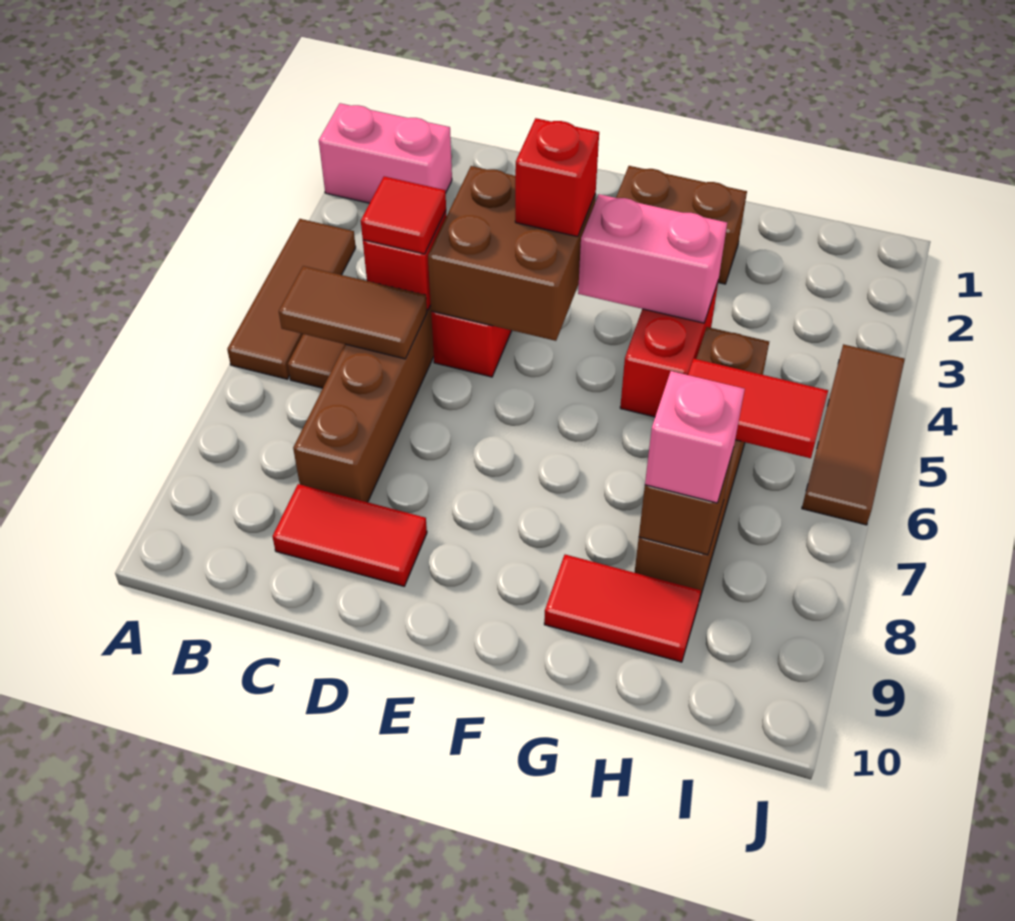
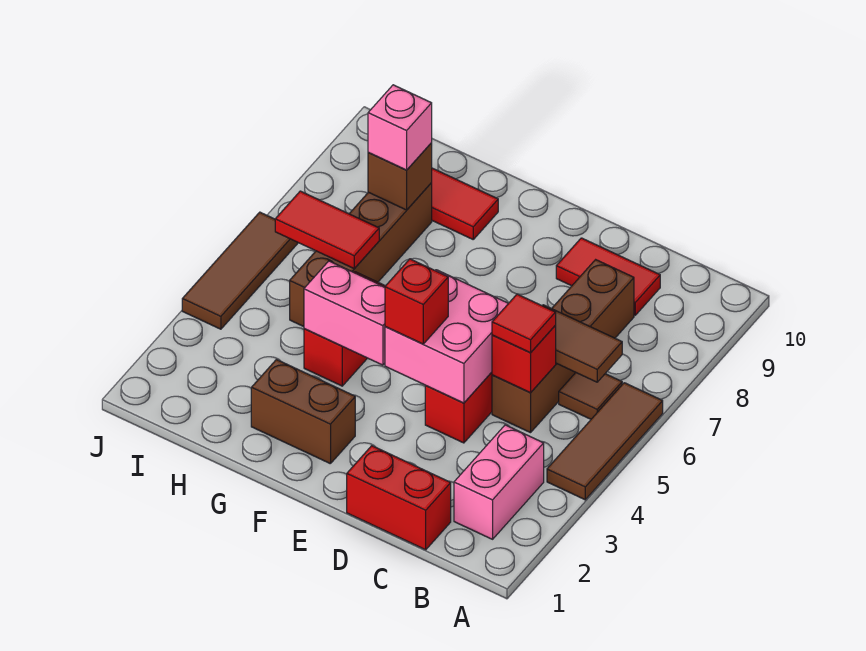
pink brick A2:B2 level 1 -> pink brick B2:B3 level 1
none -> red brick C1:D1 level 1
brown brick D4:E5 level 2 -> pink brick D4:E5 level 2

